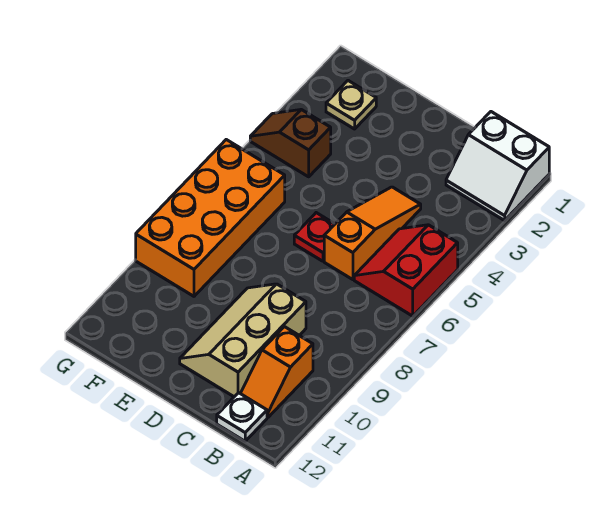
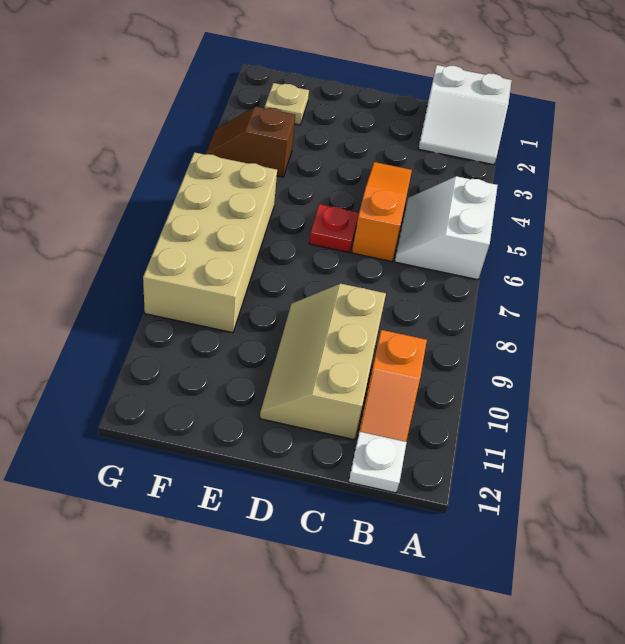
red slope A5:B6 level 1 top A -> white slope A5:B6 level 1 top A
orange brick F6:G9 level 1 -> tan brick F6:G9 level 1

